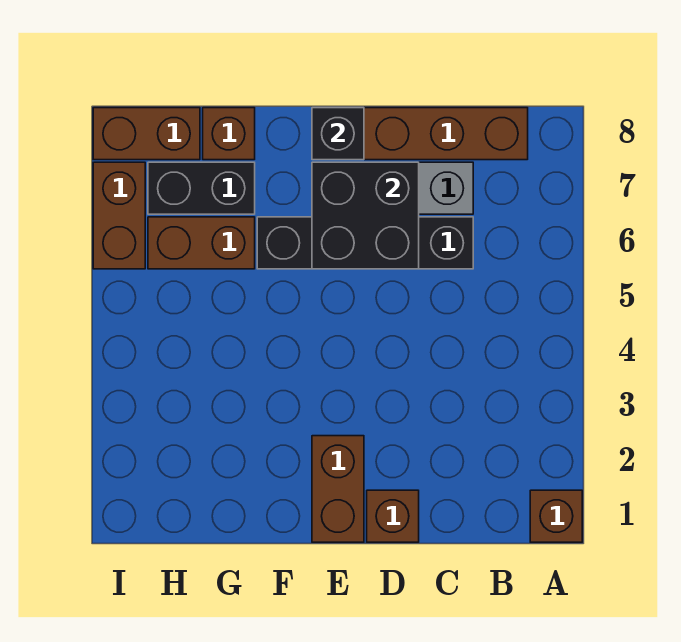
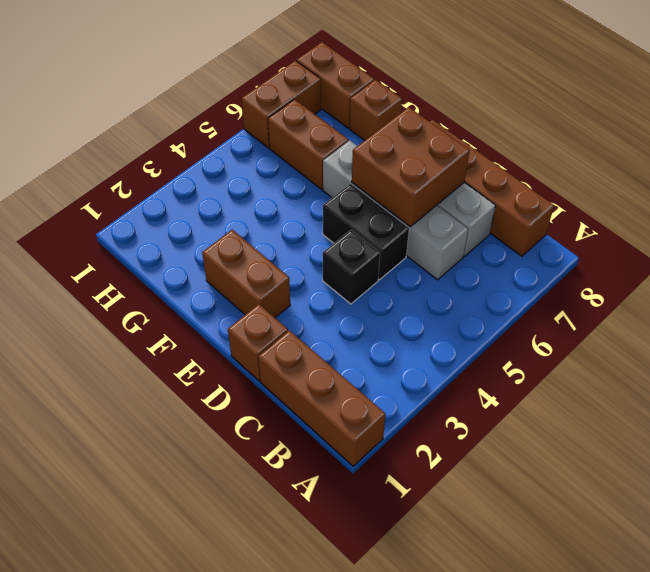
brown brick A1 level 1 -> brown brick A1:C1 level 1
black brick C6:F6 level 1 -> grey brick C6:F6 level 1
black brick D6:E7 level 2 -> brown brick D6:E7 level 2
brown brick E1:E2 level 1 -> brown brick E2:F2 level 1
black brick E8 level 2 -> black brick D4 level 1
black brick G7:H7 level 1 -> black brick D5:E5 level 1

